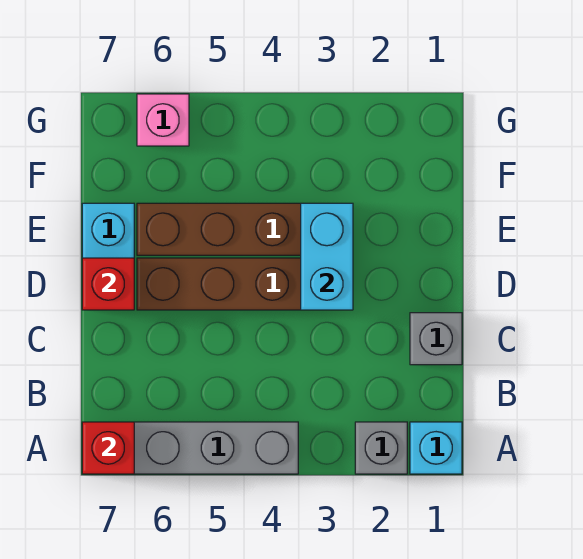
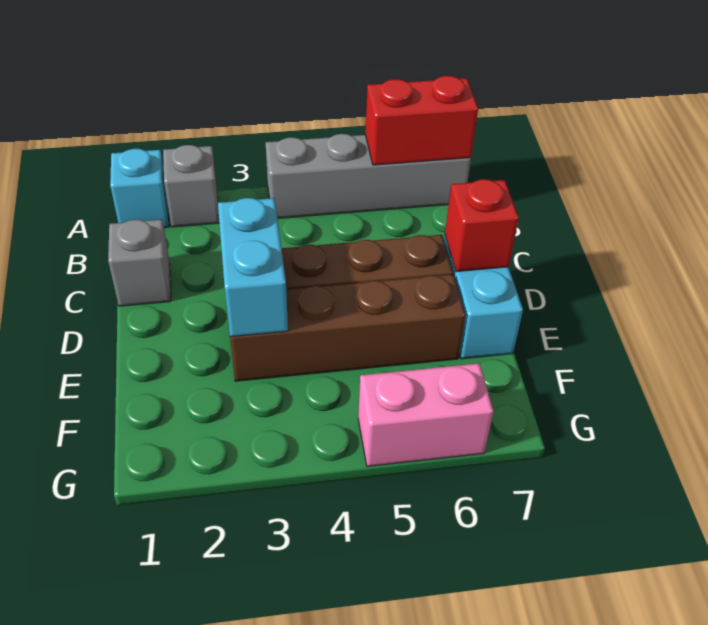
red brick A7 level 2 -> red brick A6:A7 level 2
pink brick G6 level 1 -> pink brick G5:G6 level 1

